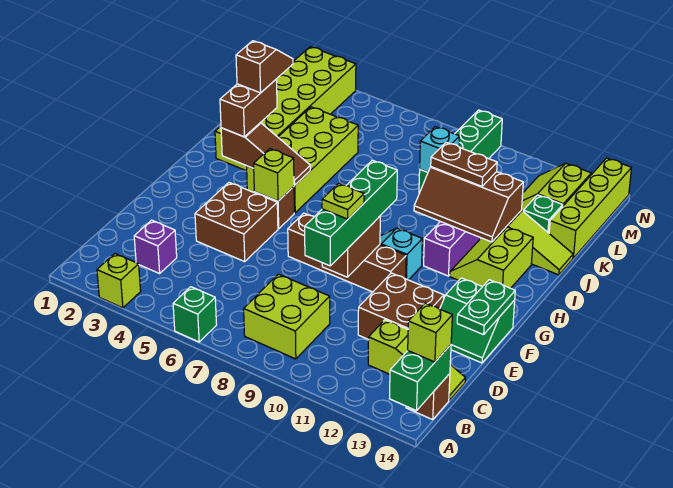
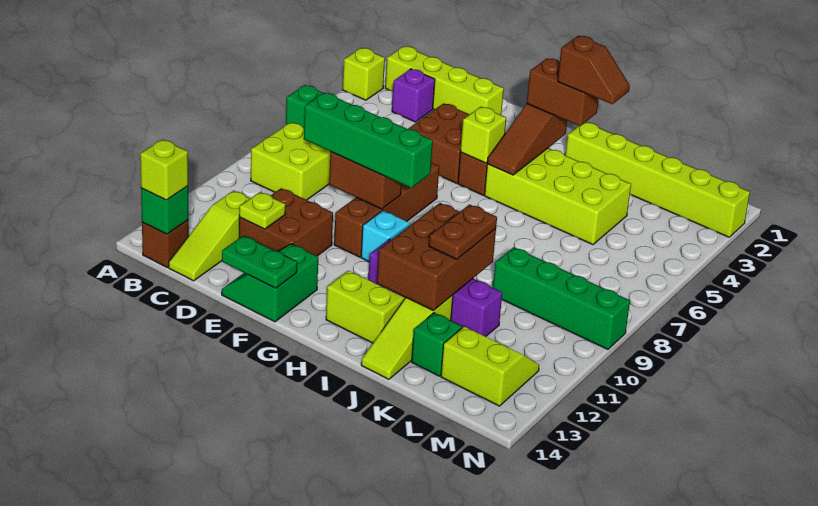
green brick A14:B14 level 2 -> green brick B14 level 2
lime plate E9 level 4 -> lime plate D12 level 2
lime brick I2:N3 level 1 -> lime brick I2:N2 level 1
brown slope I10:J12 level 2 top J -> brown brick I10:J12 level 2
cyan brick K9 level 2 -> none
lime brick K14:N14 level 1 -> lime brick B2:E2 level 1

